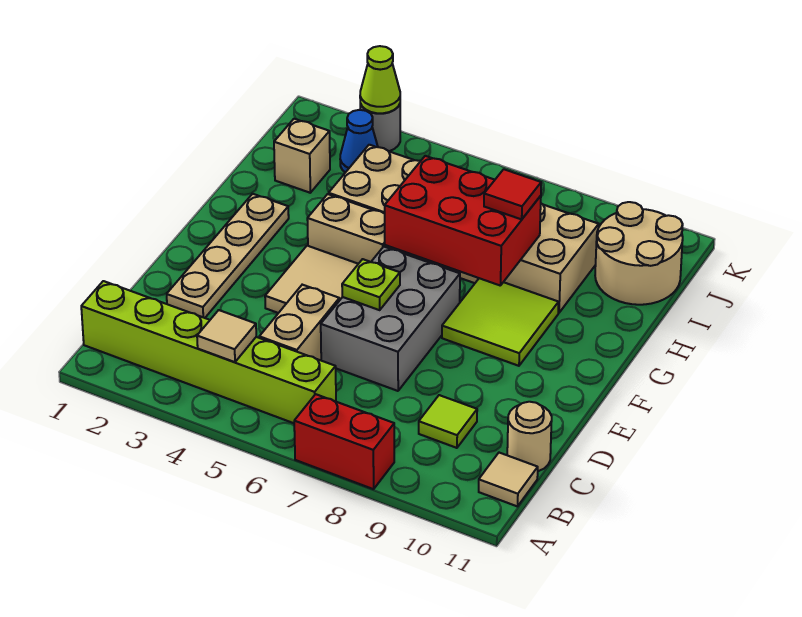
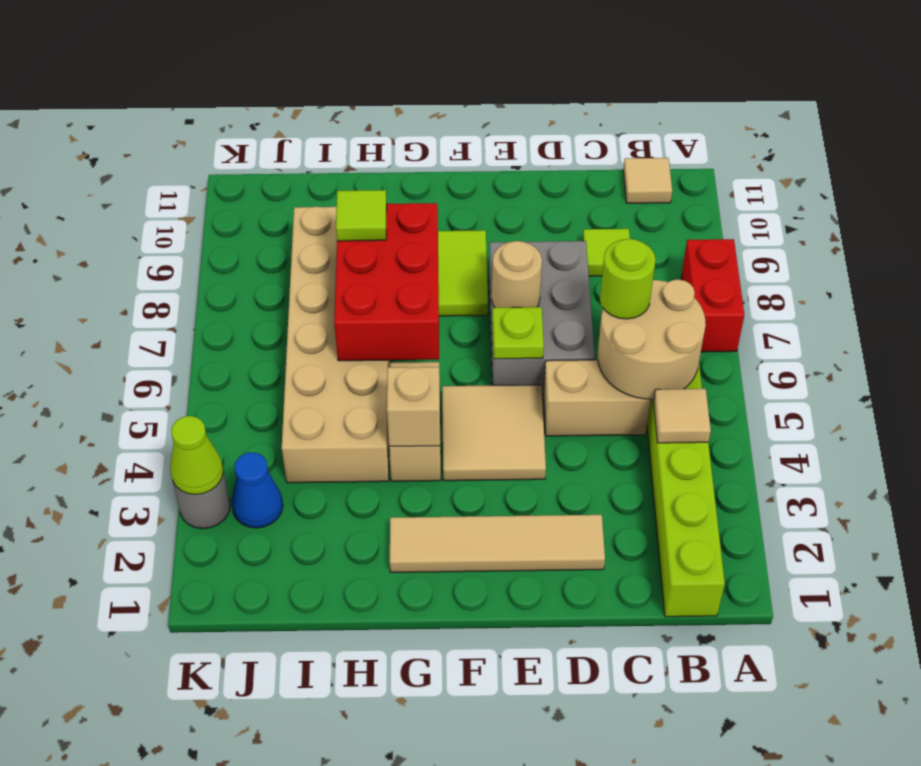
none -> lime round brick C6 level 3
tan round brick C11 level 1 -> tan round brick E7 level 2
tan plate D2:G2 level 1 -> tan tile D2:G2 level 1
grey brick D6:F7 level 1 -> grey brick D6:E8 level 1
red tile H8 level 3 -> lime tile H8 level 3
tan brick I2 level 1 -> tan brick G4 level 2
tan round brick I10:J11 level 1 -> tan round brick B5:C6 level 2

